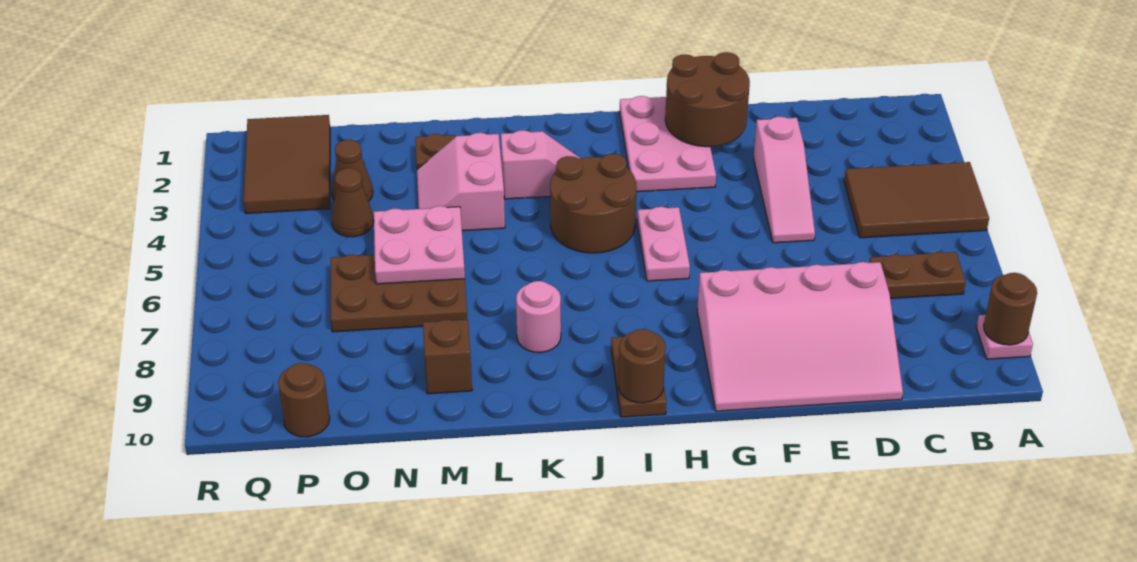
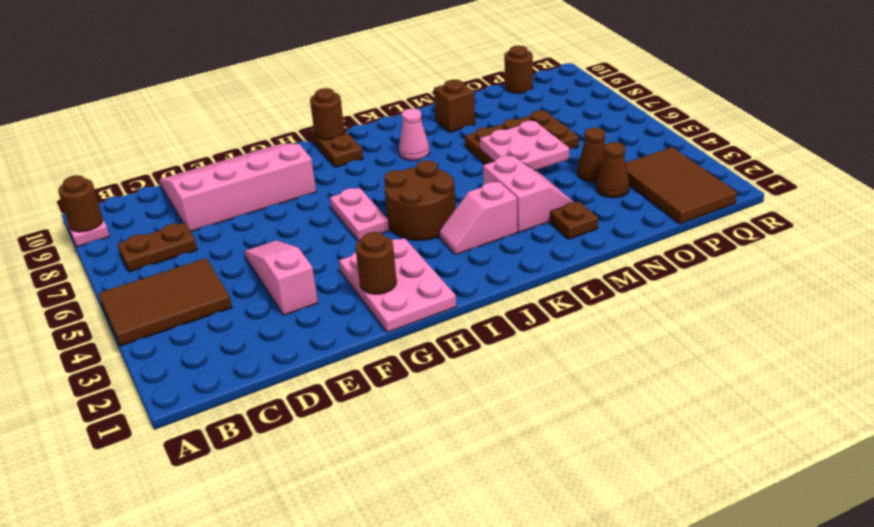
brown round brick F1:G2 level 2 -> brown round brick G2 level 2
pink round brick K8 level 1 -> pink cone K8 level 1

